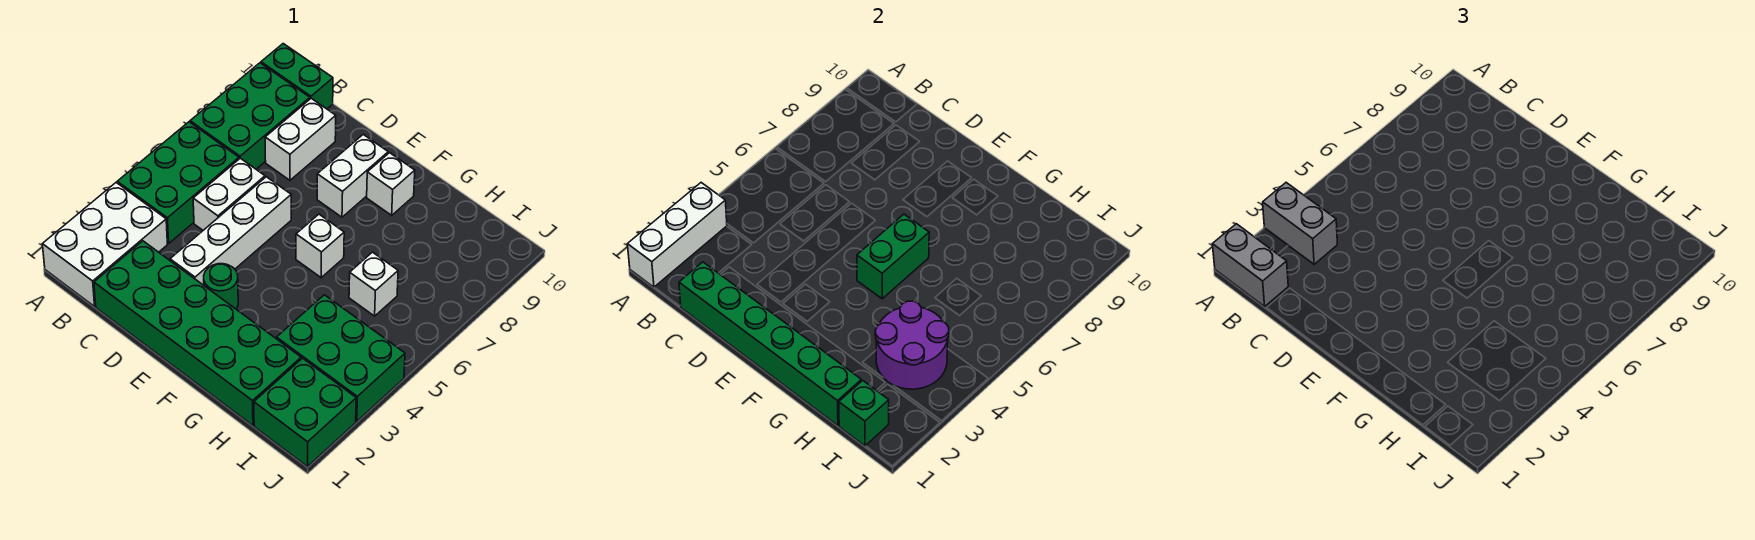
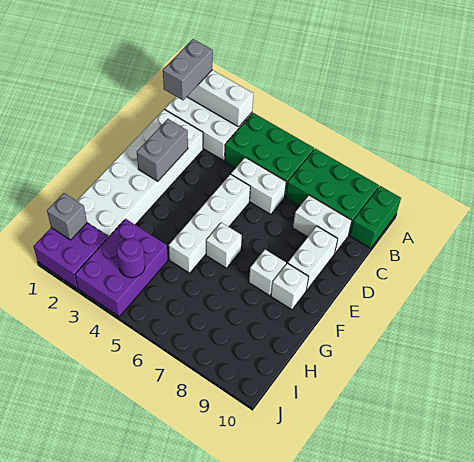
grey brick A3:B3 level 3 -> grey brick D2:E2 level 2
green brick C1:H2 level 1 -> white brick C1:H2 level 1
green brick C1:H1 level 2 -> none
white brick D3:D6 level 1 -> white brick D5:G5 level 1
green round brick E3 level 1 -> none
white brick E8:E9 level 1 -> white brick D9:E9 level 1
green brick F5:F6 level 2 -> none
green brick H3:J4 level 1 -> purple brick H3:J4 level 1
purple round brick H3:I4 level 2 -> purple round brick I4 level 2
white brick H6 level 1 -> white brick F8 level 1
green brick I1:J2 level 1 -> purple brick I1:J2 level 1
green brick I1 level 2 -> grey brick I1 level 2

